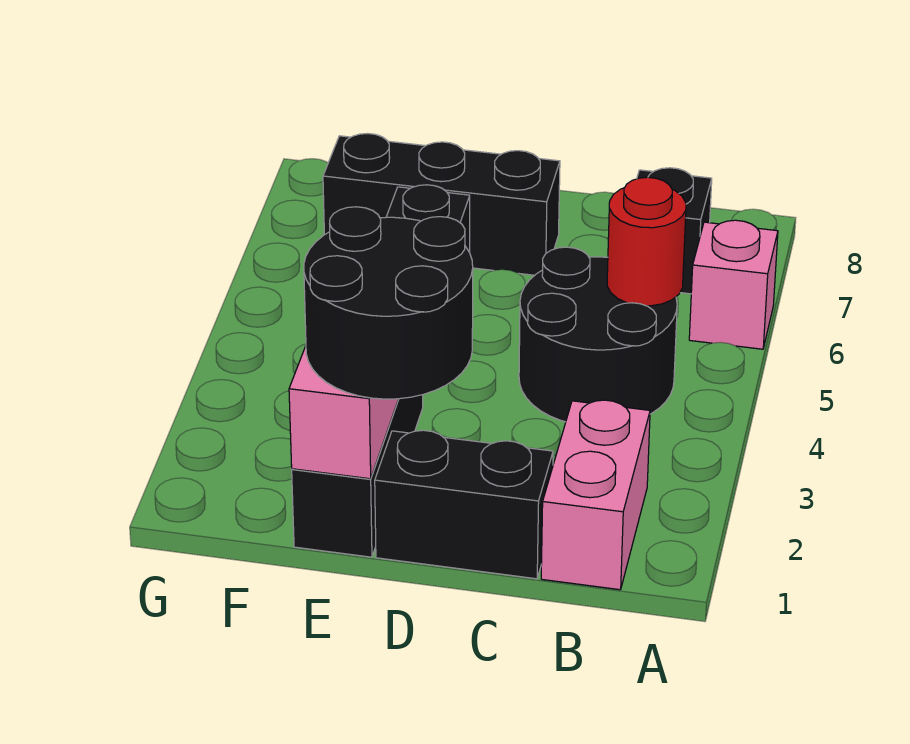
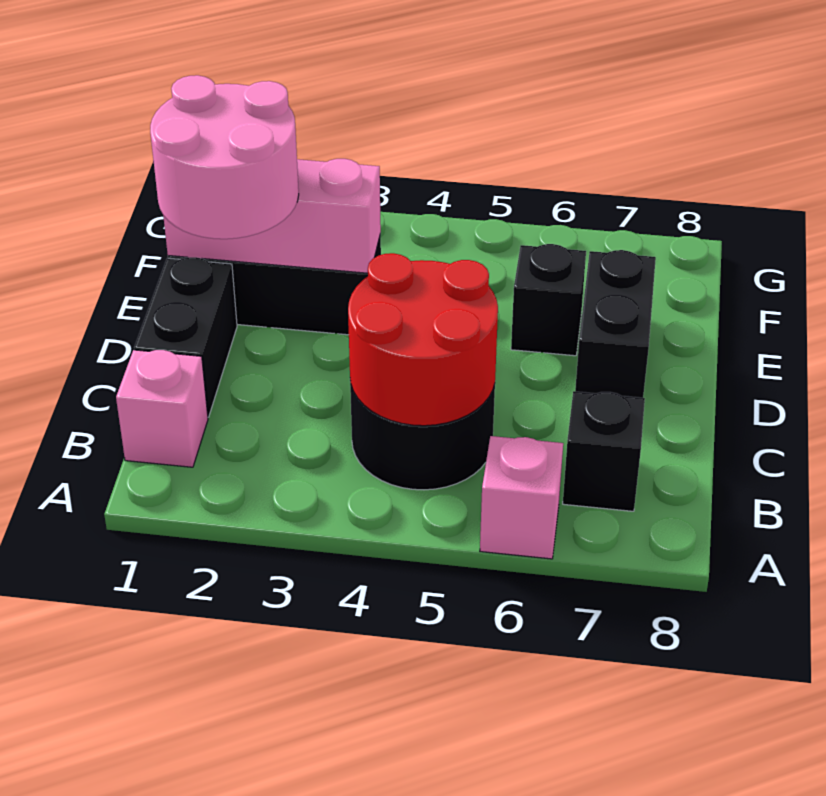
pink brick B1:B2 level 1 -> pink brick B1 level 1
red round brick B5 level 2 -> red round brick B4:C5 level 2
black round brick D1:E2 level 3 -> pink round brick D1:E2 level 3
black brick D7:F7 level 1 -> black brick D7:E7 level 1

